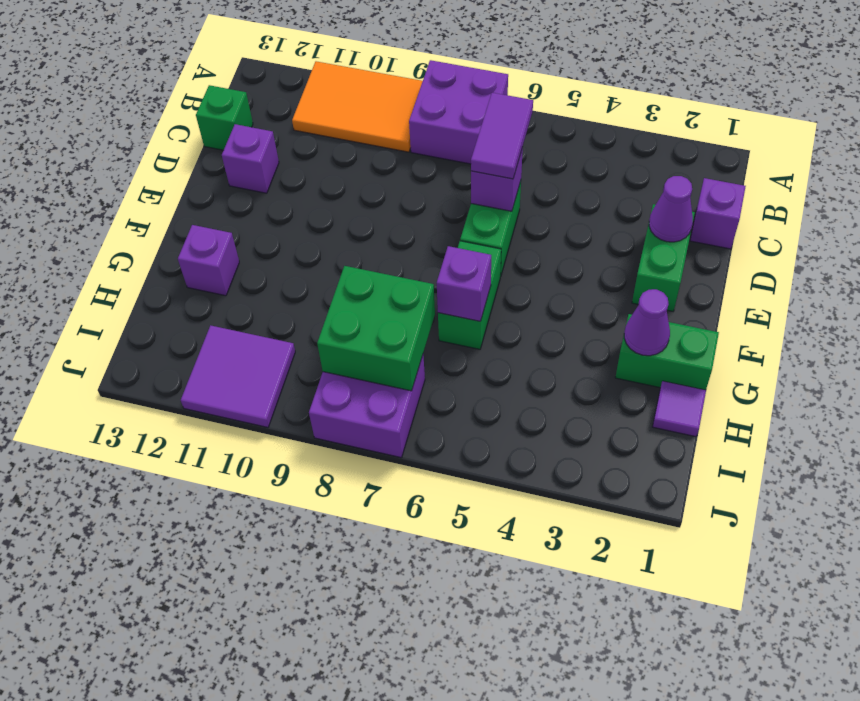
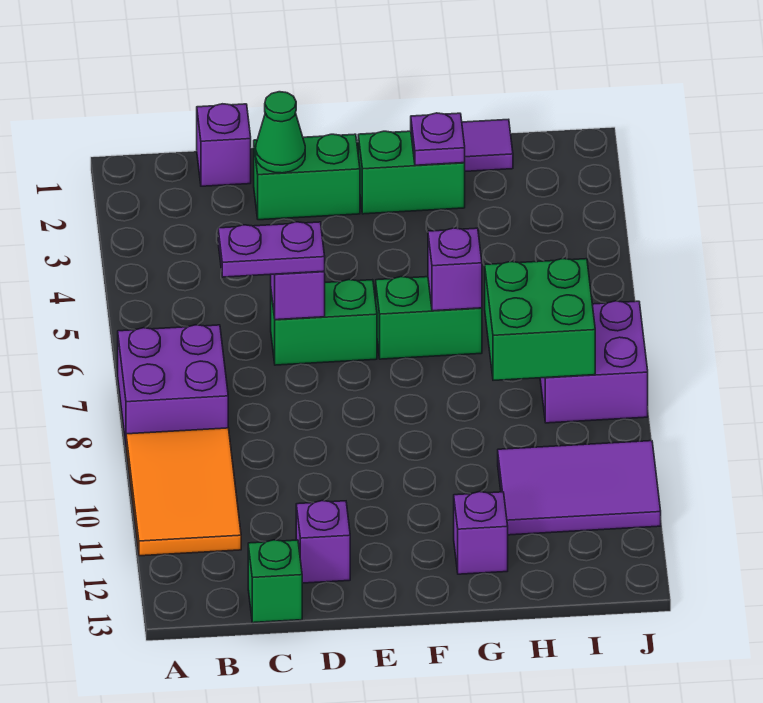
purple tile C6:D6 level 3 -> purple plate C6:D6 level 3
purple cone D2 level 2 -> green cone D2 level 2
green brick G1:G2 level 1 -> green brick F2:G2 level 1
purple cone G2 level 2 -> purple plate G2 level 2
purple tile I10:J11 level 1 -> purple tile H10:J11 level 1

